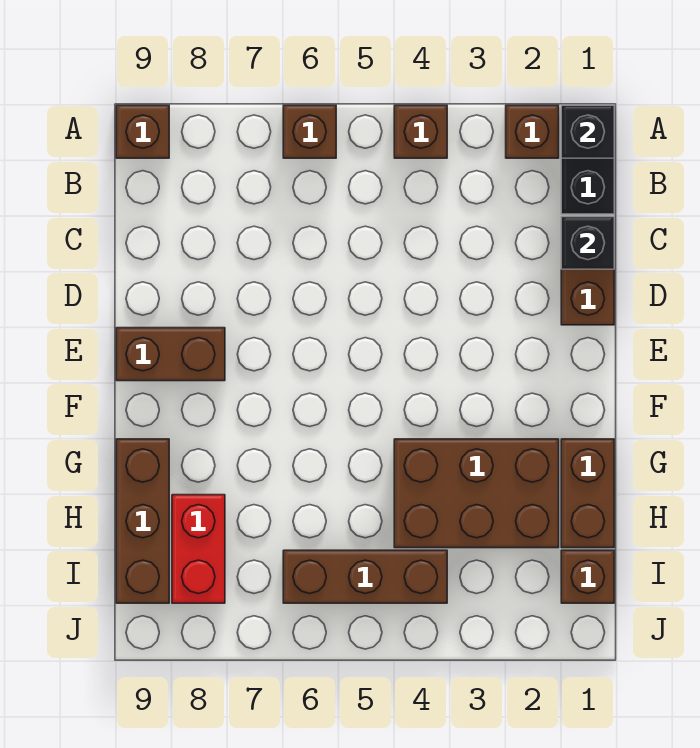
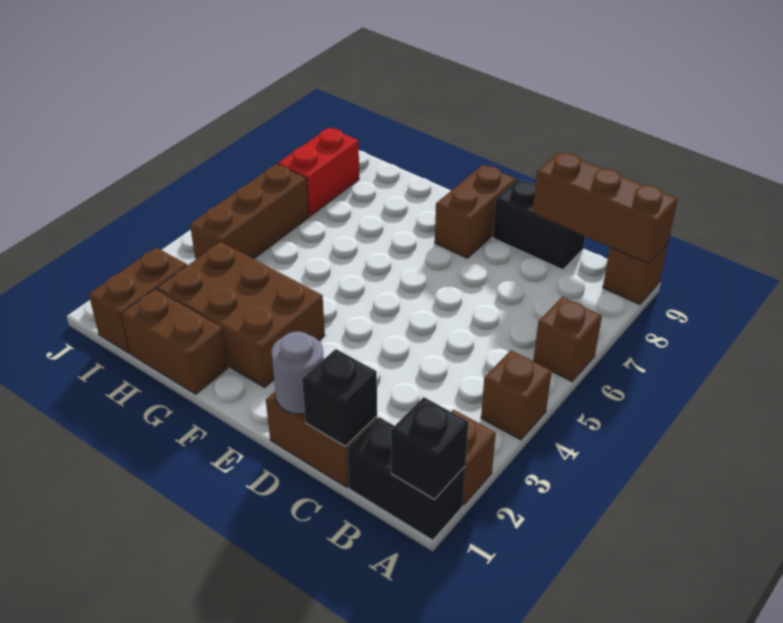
none -> black brick C9:D9 level 1
none -> grey round brick D1 level 2
brown brick G2:H4 level 1 -> brown brick F2:H3 level 1
brown brick G9:I9 level 1 -> brown brick A9:C9 level 2
red brick H8:I8 level 1 -> red brick I7:I8 level 1
brown brick I1 level 1 -> brown brick I1:I2 level 1

